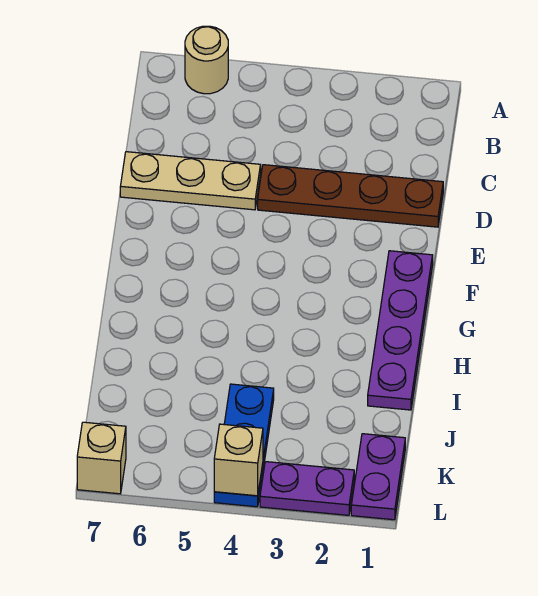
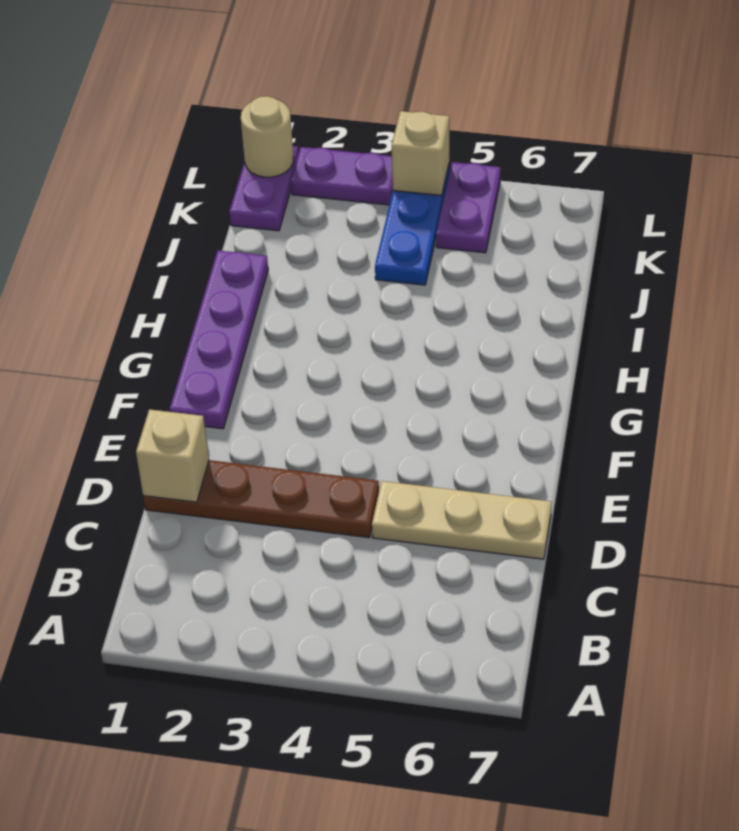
tan round brick A6 level 1 -> tan round brick L1 level 2
none -> purple plate K5:L5 level 1
tan brick L7 level 1 -> tan brick D1 level 2

